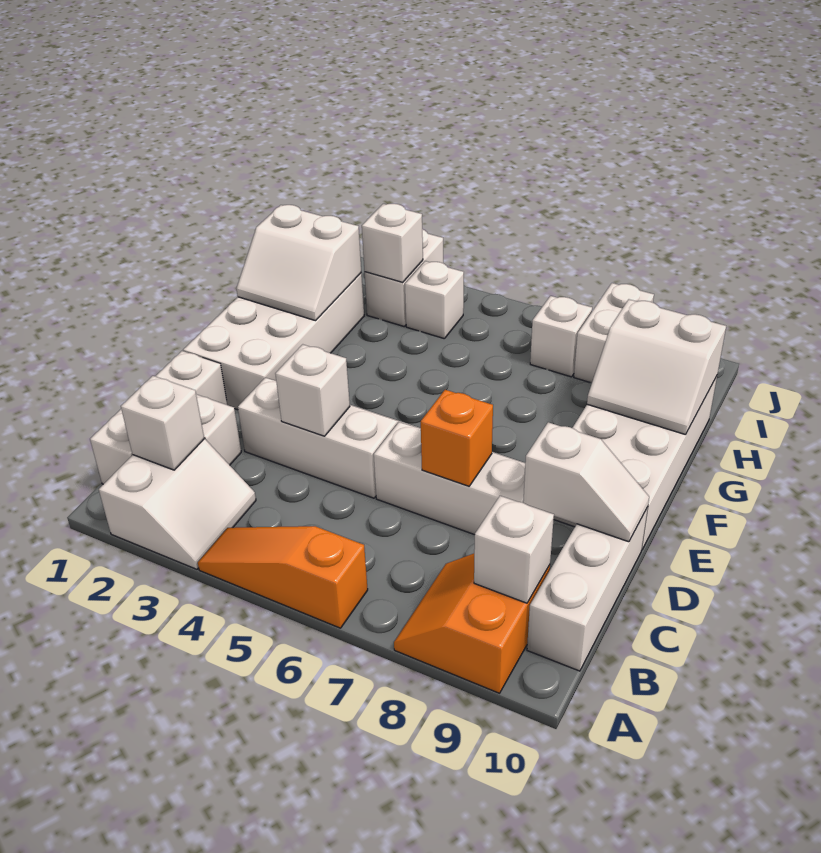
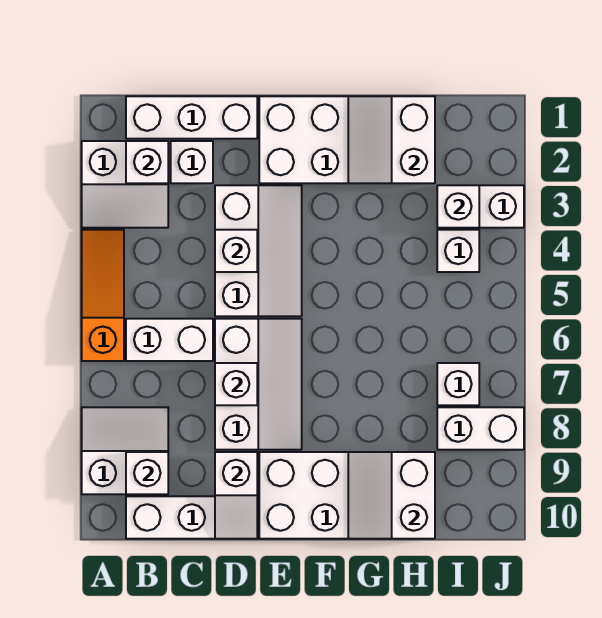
orange slope A8:B9 level 1 top 9 -> white slope A8:B9 level 1 top 9
none -> white brick B6:C6 level 1
orange brick D7 level 2 -> white brick D7 level 2

